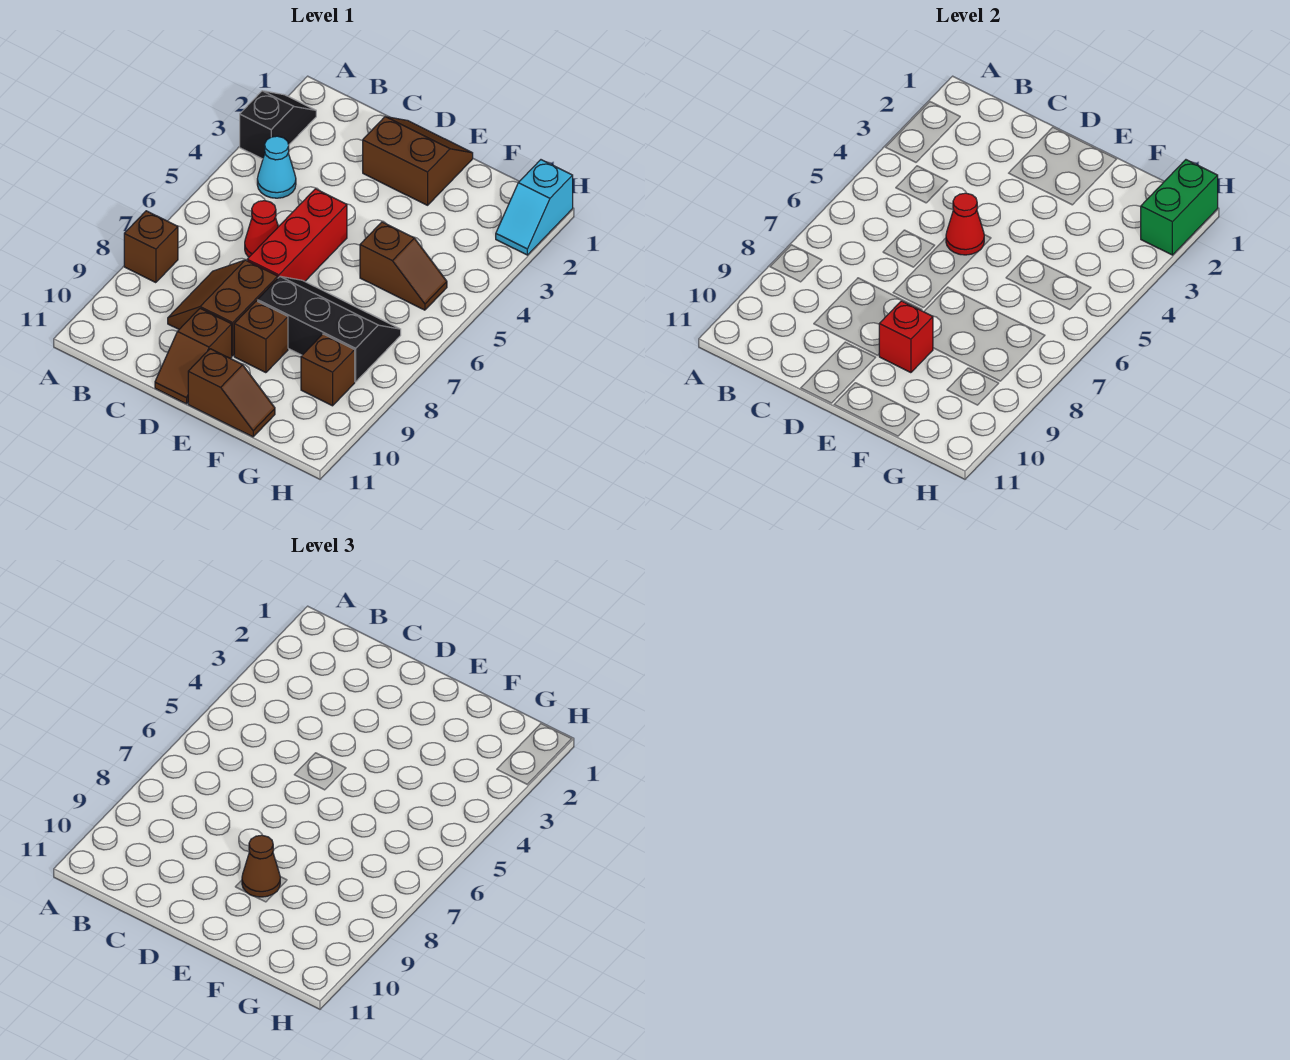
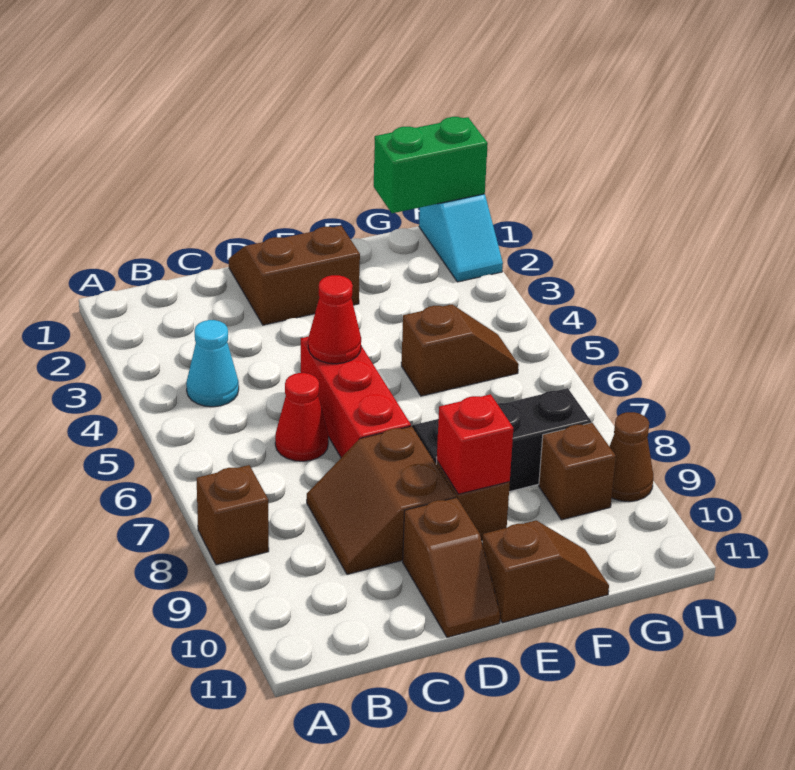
black slope A2:A3 level 1 top 3 -> none
brown cone E9 level 3 -> brown cone H9 level 1
green brick H1:H2 level 2 -> green brick G1:H1 level 2

